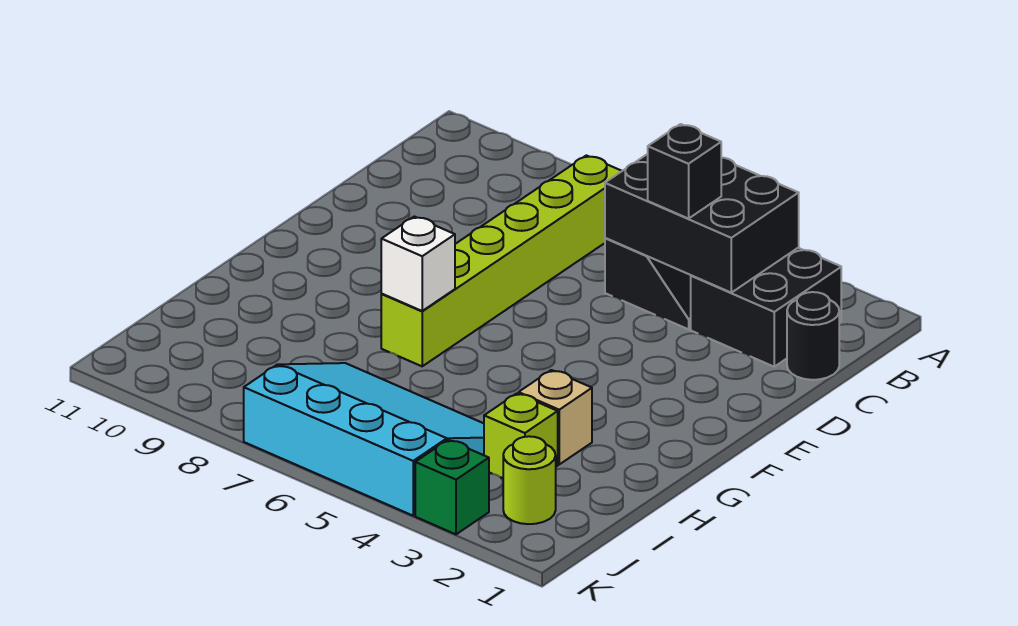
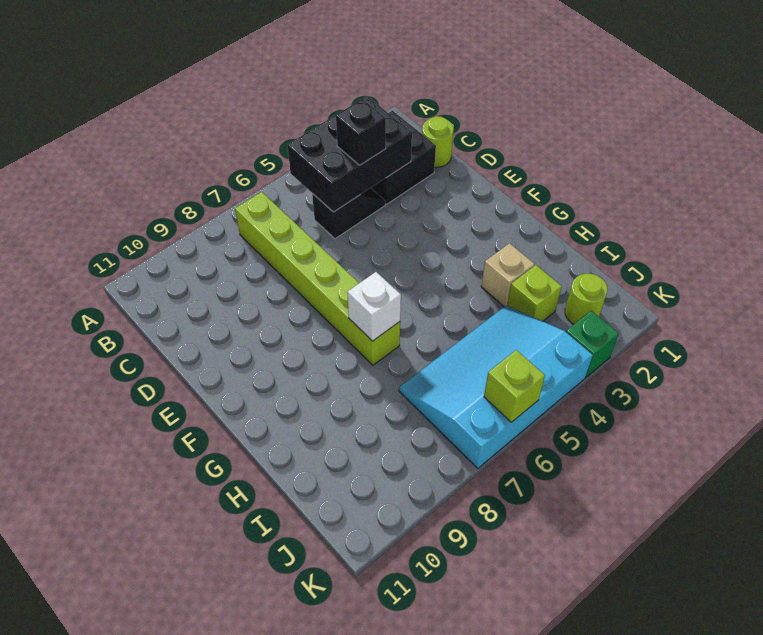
black round brick C1 level 1 -> lime round brick C1 level 1
none -> lime brick K6 level 2

